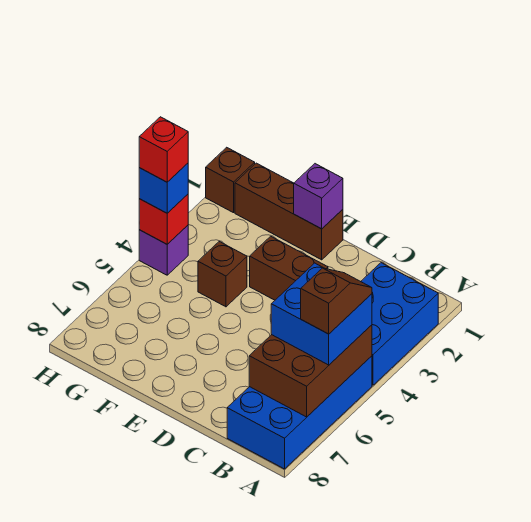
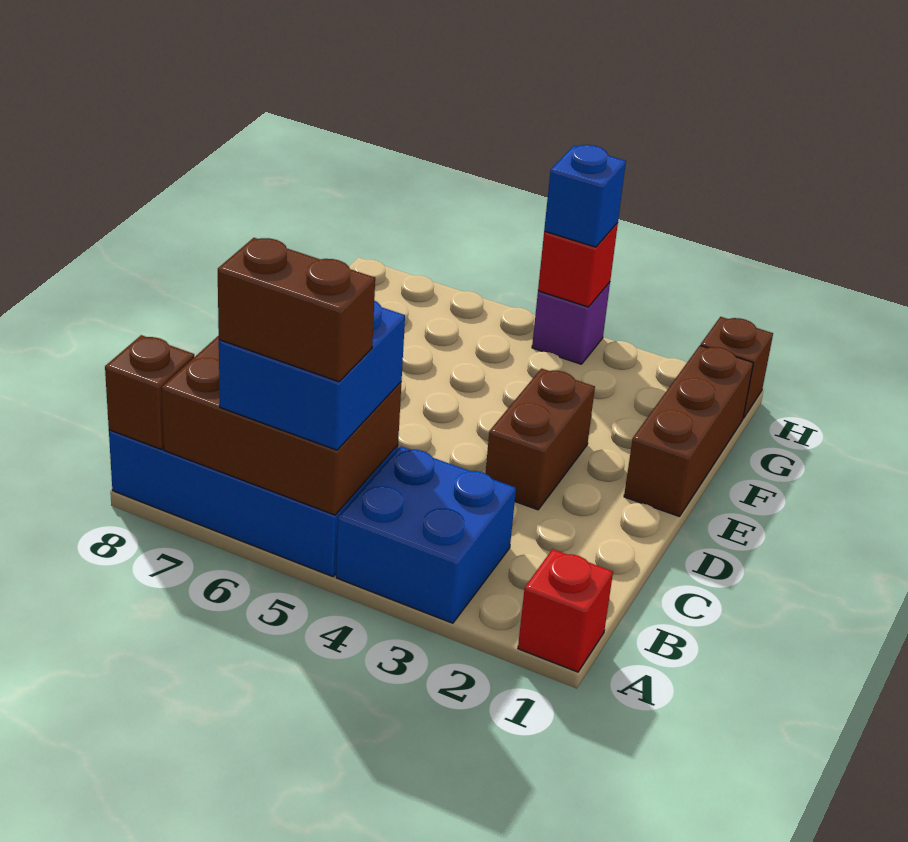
blue brick A2:B4 level 1 -> blue brick A3:B4 level 1
brown slope A5:A6 level 4 top 6 -> brown brick A5:A6 level 4
purple brick E1 level 2 -> none
brown brick F4 level 1 -> brown brick A8 level 2
red brick H4 level 4 -> red brick A1 level 1

